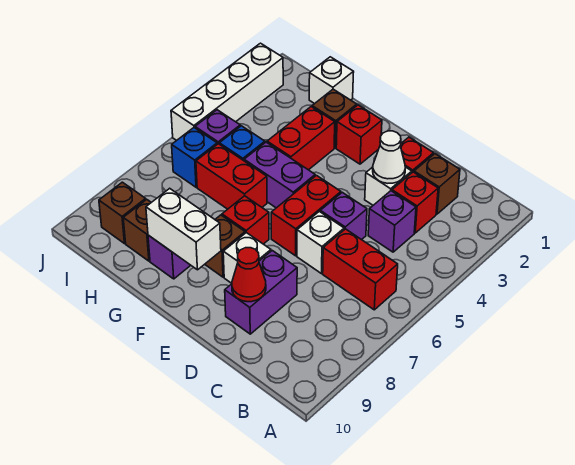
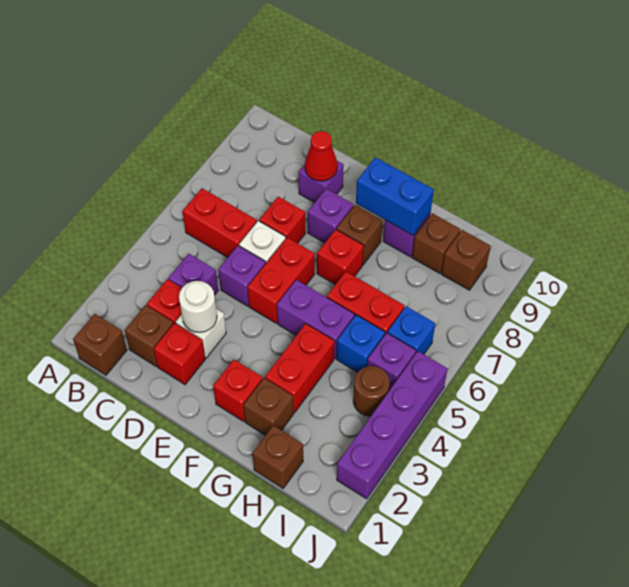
none -> brown brick B1 level 1
white cone D3 level 2 -> white round brick D3 level 2
none -> red brick D7 level 1
purple brick D8:D9 level 1 -> purple brick D9 level 1
white brick E8 level 1 -> purple brick E8 level 1
white brick F9:G9 level 2 -> blue brick F9:G9 level 2
white brick H1 level 1 -> brown brick H1 level 1
none -> brown round brick I4 level 1
white brick J2:J5 level 1 -> purple brick J2:J5 level 1

